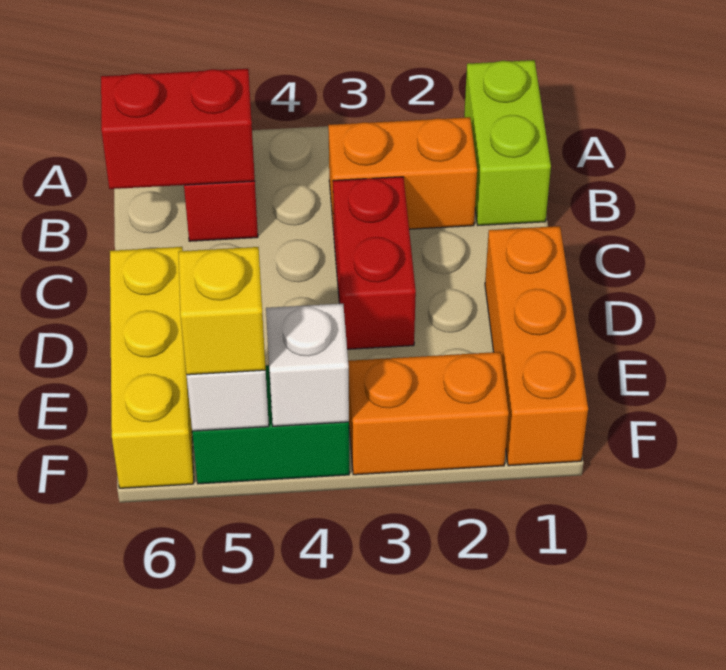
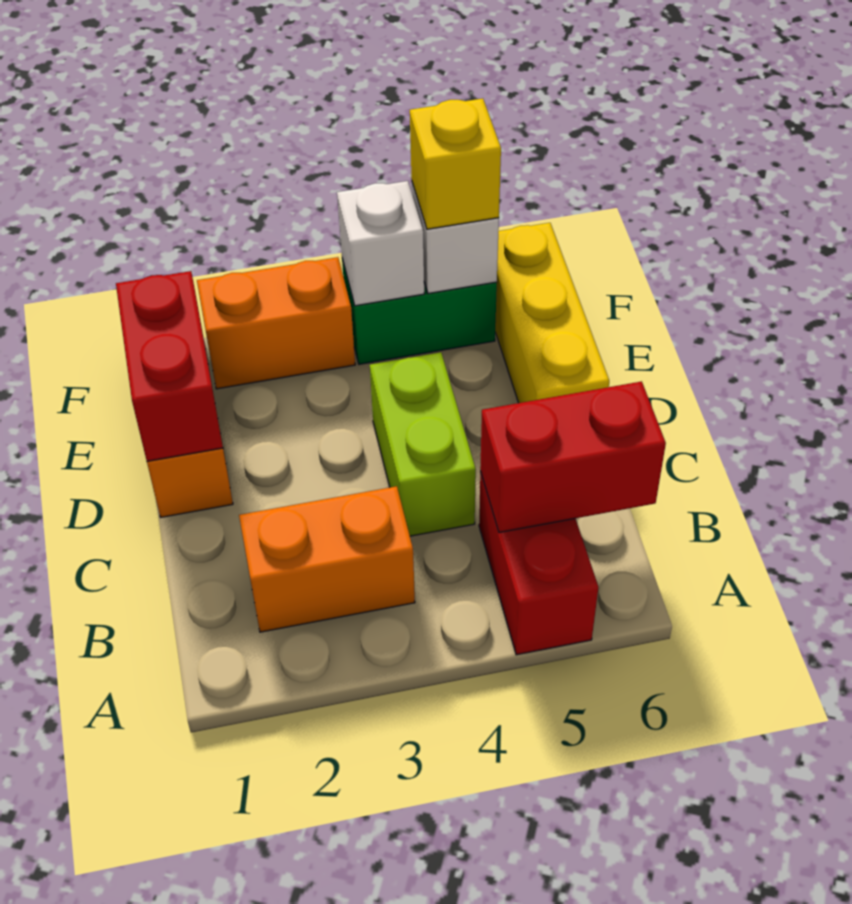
lime brick A1:B1 level 1 -> lime brick C4:D4 level 1
red brick C3:D3 level 1 -> red brick D1:E1 level 2

